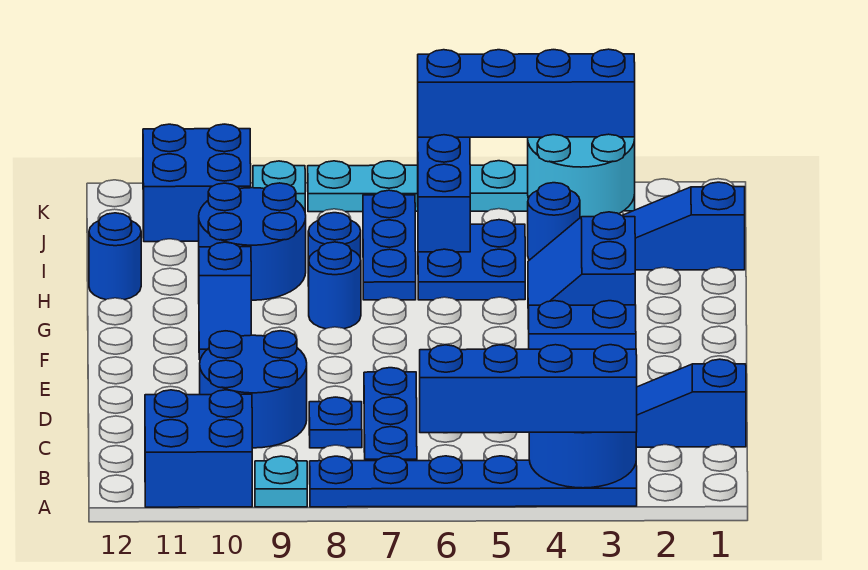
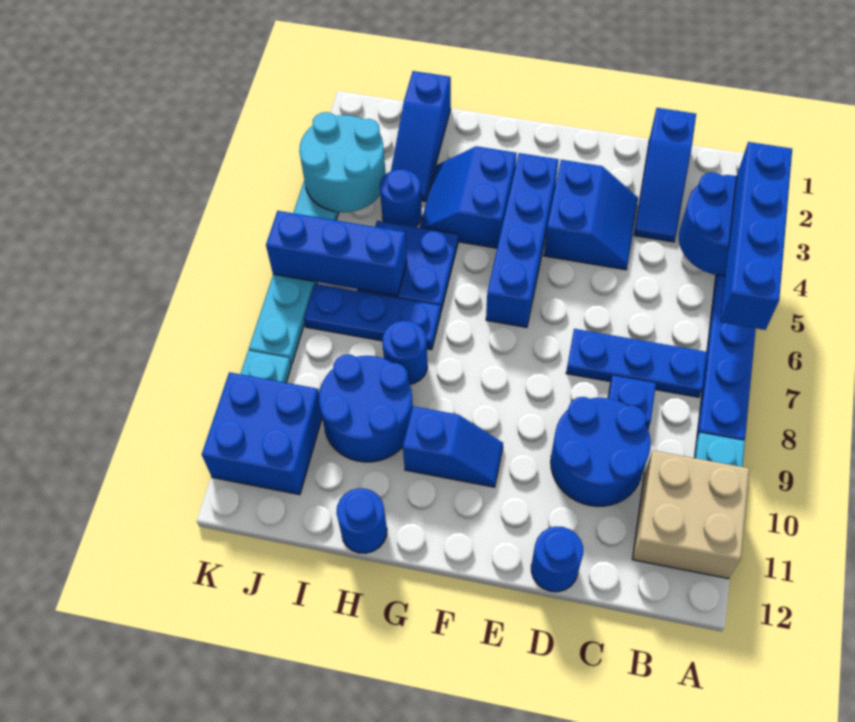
blue brick A10:B11 level 1 -> tan brick A10:B11 level 1
blue slope G3:H4 level 1 top 3 -> blue slope G3:H4 level 1 top G
blue round brick G8 level 1 -> blue round brick D12 level 1
blue brick K3:K6 level 3 -> blue brick F3:F6 level 1

